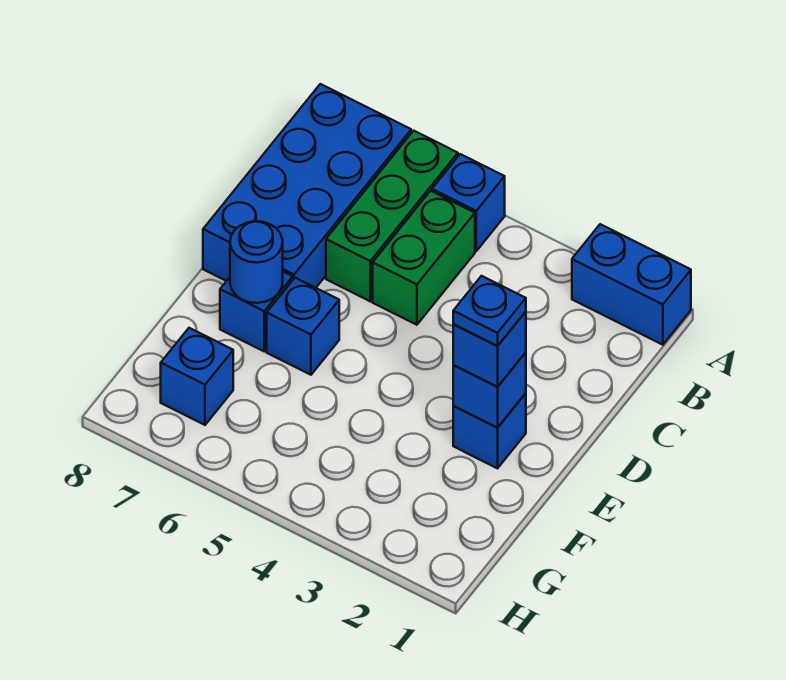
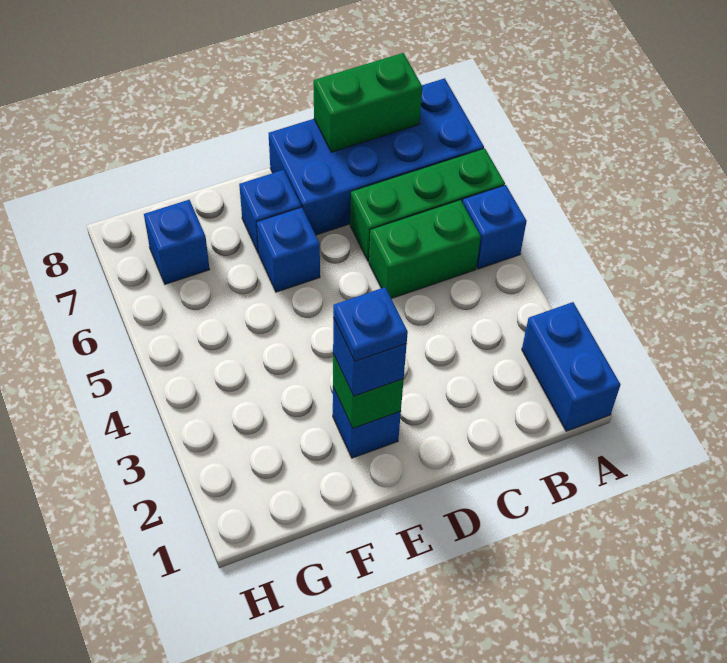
none -> green brick B8:C8 level 2
blue brick E2 level 2 -> green brick E2 level 2
blue round brick E7 level 2 -> none

